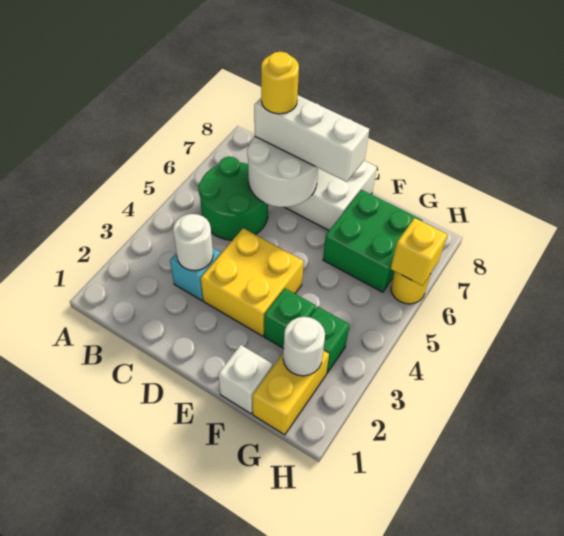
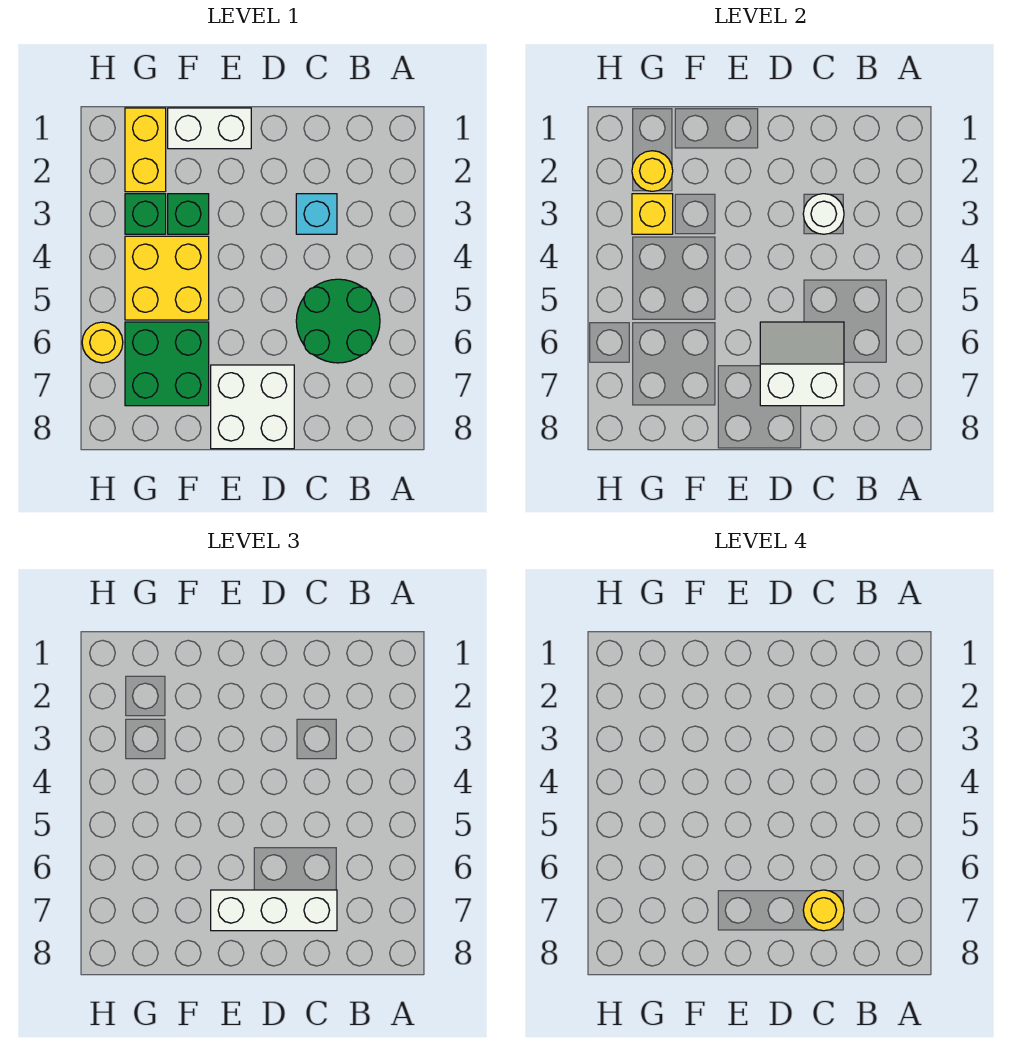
white round brick C6:D7 level 2 -> white slope C6:D7 level 2 top 7
yellow brick D3:E4 level 1 -> yellow brick F4:G5 level 1
white brick F1 level 1 -> white brick E1:F1 level 1
white round brick G2 level 2 -> yellow round brick G2 level 2
yellow brick H6 level 2 -> yellow brick G3 level 2

